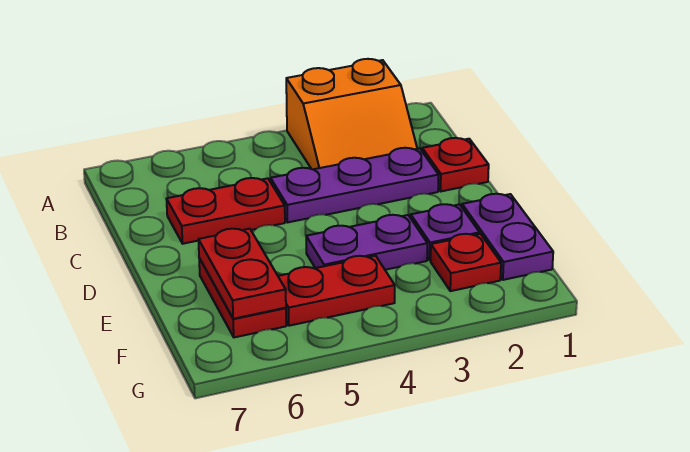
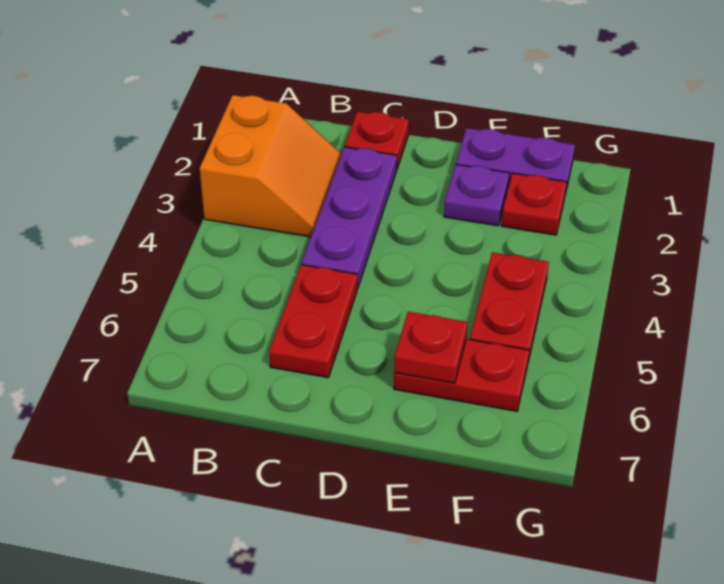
purple plate E3:E4 level 1 -> none
red plate E6:F6 level 2 -> red plate E6 level 2

